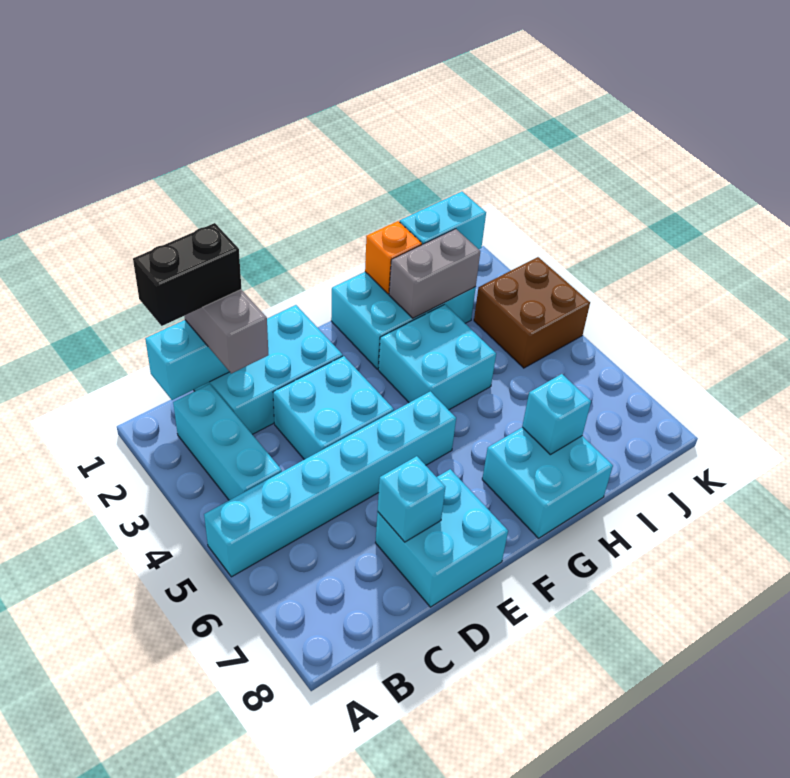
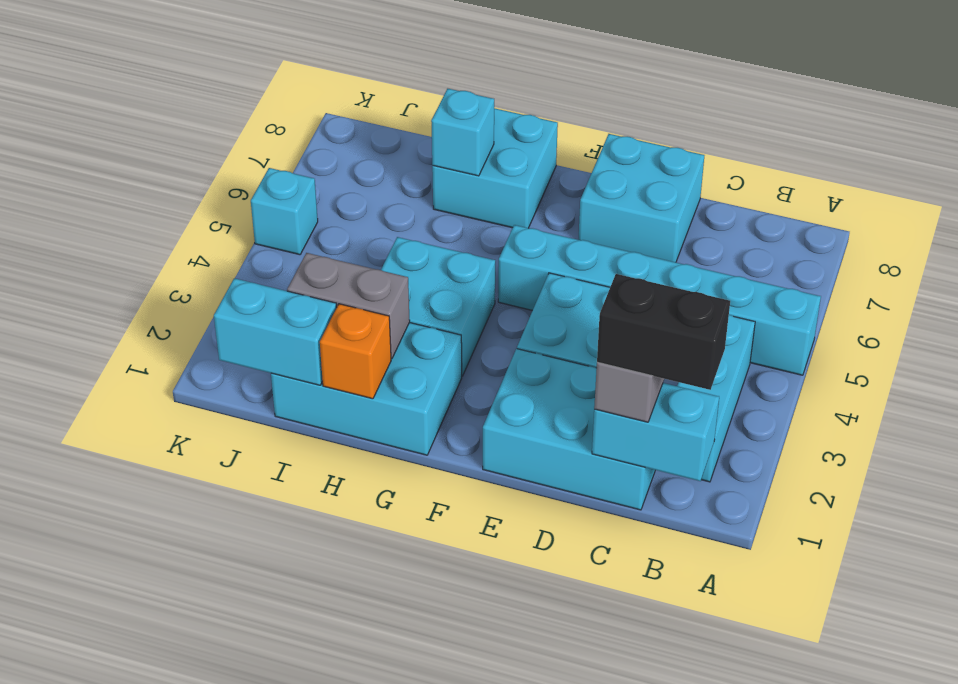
cyan brick D7 level 2 -> cyan brick K5 level 1
brown brick J3:K4 level 1 -> none

